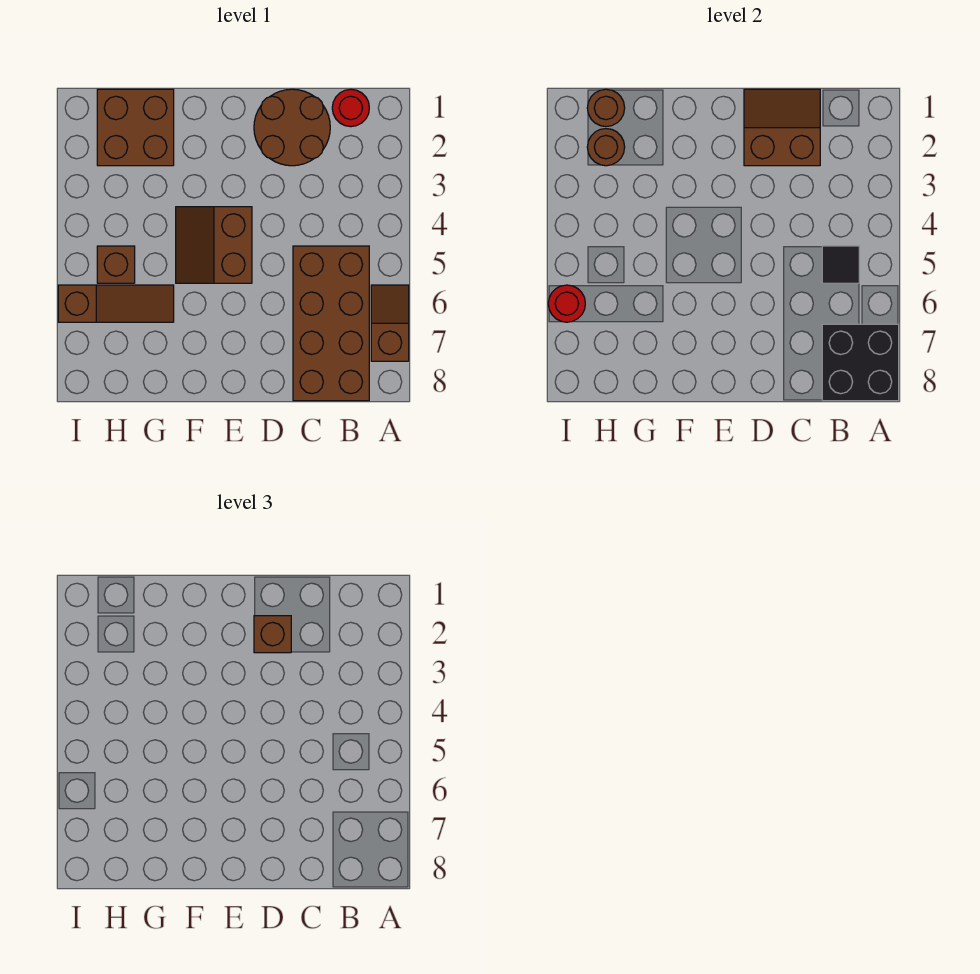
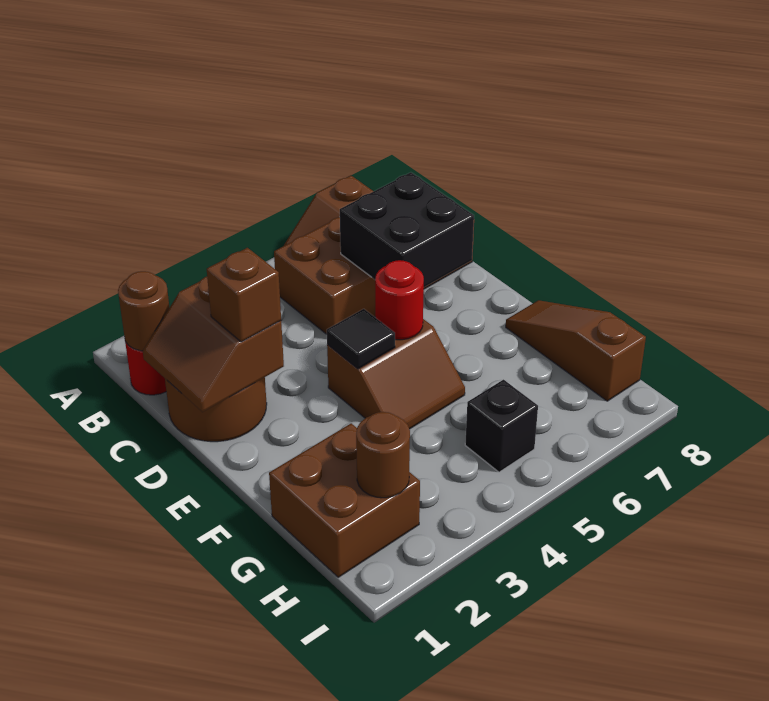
black brick A7:B8 level 2 -> black brick C6:D7 level 2
black tile B5 level 2 -> black tile E4 level 2
brown slope G6:I6 level 1 top I -> brown slope F8:H8 level 1 top H
brown round brick H1 level 2 -> brown round brick B1 level 2
brown brick H5 level 1 -> black brick H5 level 1
red round brick I6 level 2 -> red round brick E5 level 2

